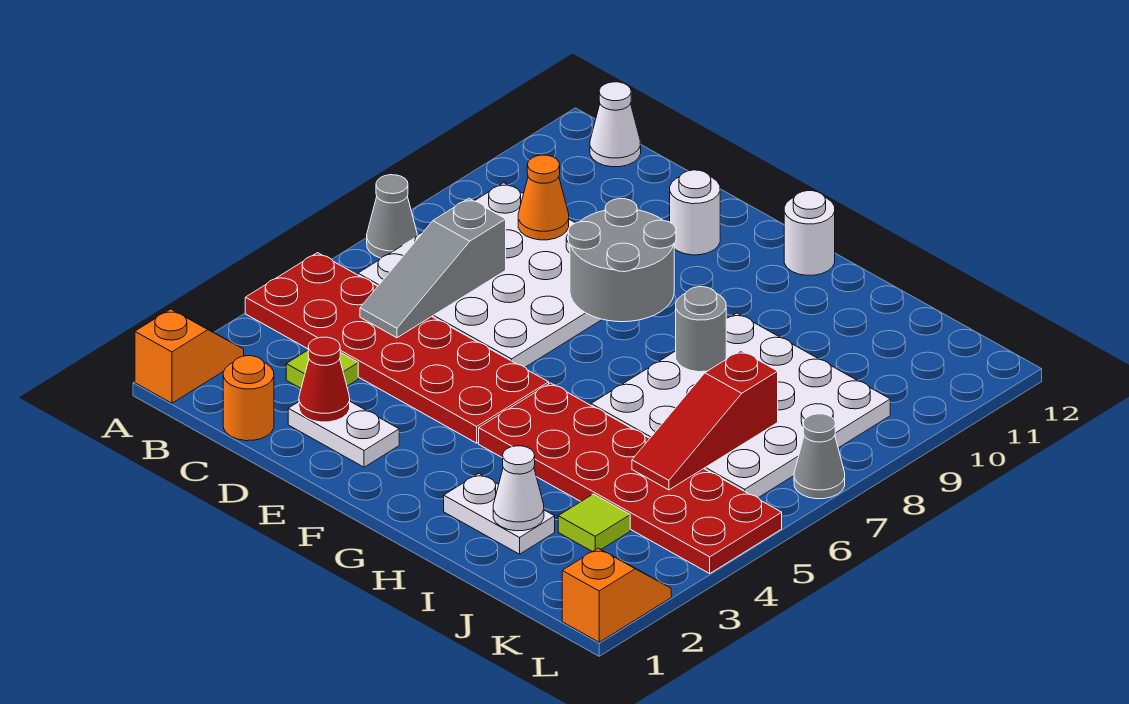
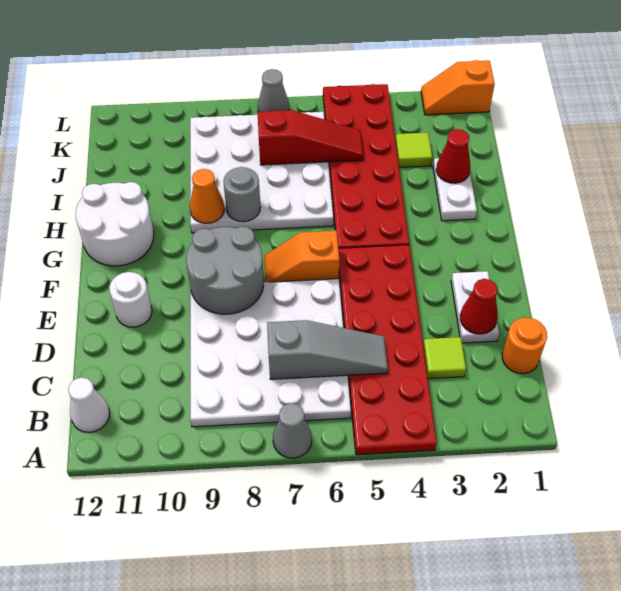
orange slope A1:A2 level 1 top 1 -> orange slope F6:F7 level 1 top 6
orange cone C9 level 2 -> orange cone H9 level 2
white round brick G12 level 1 -> white round brick G11:H12 level 1
white cone I2 level 2 -> red cone I2 level 2

